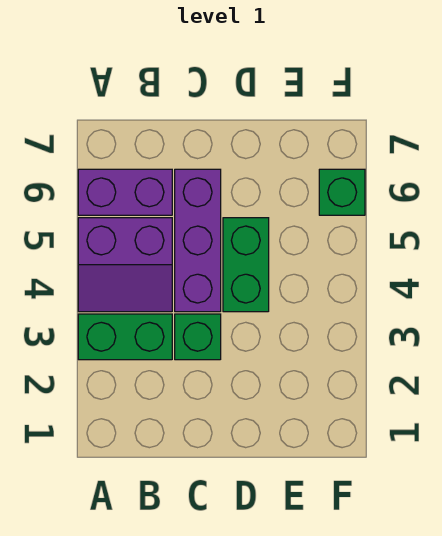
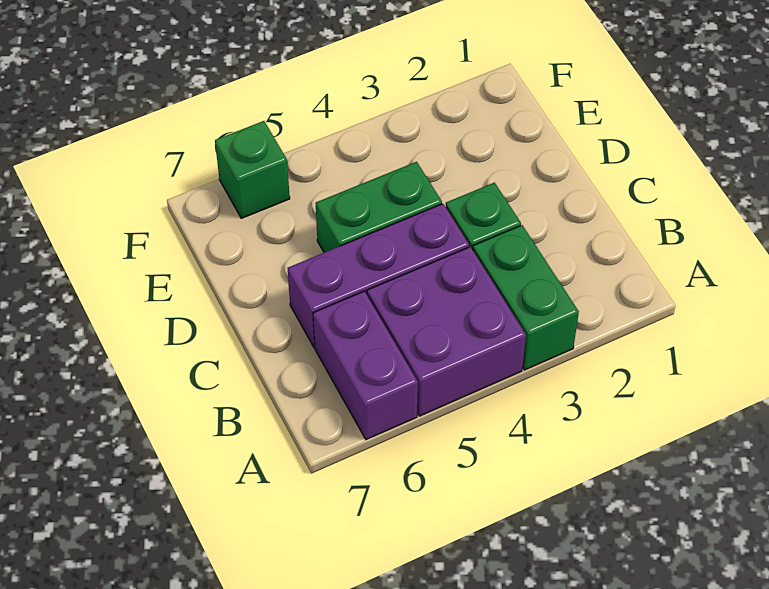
purple slope A4:B5 level 1 top 5 -> purple brick A4:B5 level 1

